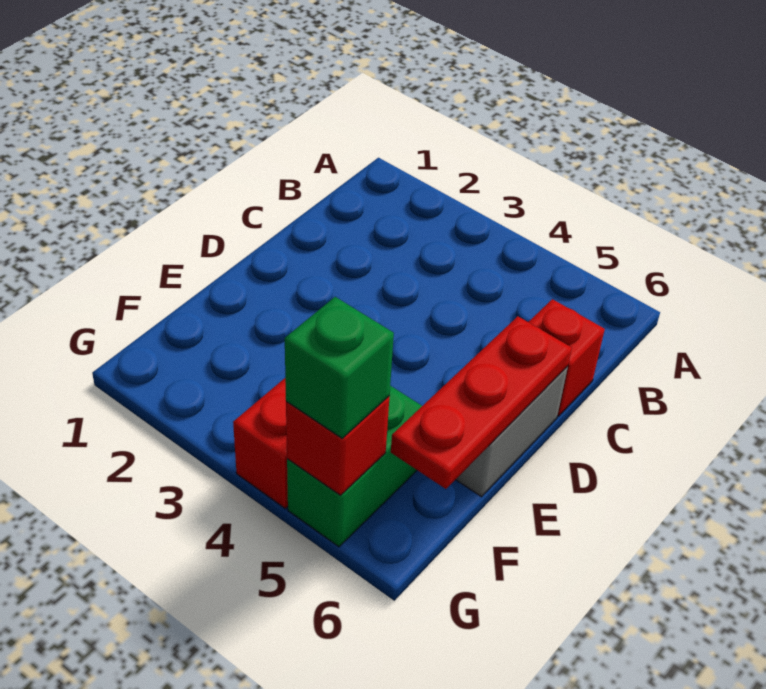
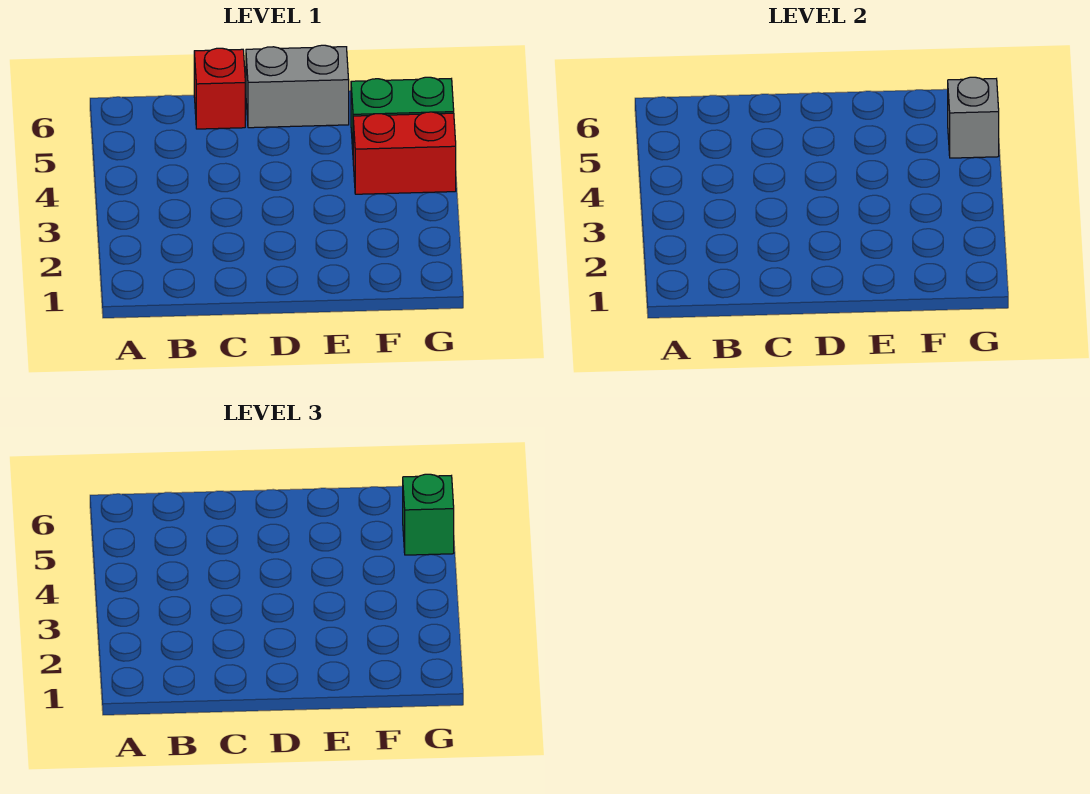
red plate D6:F6 level 2 -> none
red brick G5 level 2 -> grey brick G5 level 2

